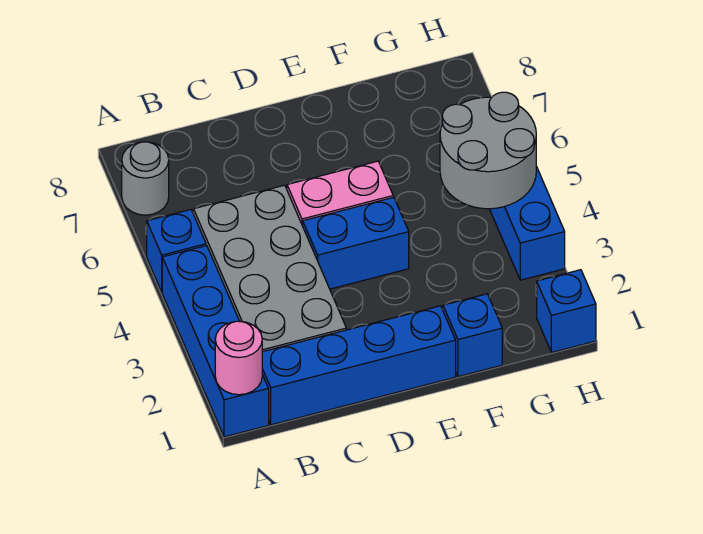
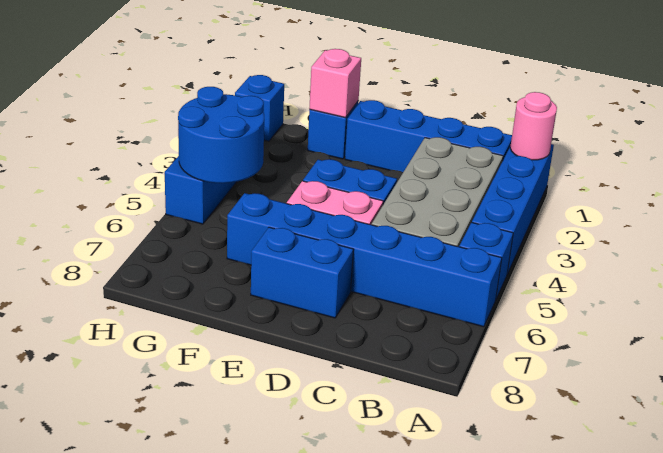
none -> blue brick A6:F6 level 1
grey round brick A7 level 1 -> none
none -> blue brick D7:E7 level 1
none -> pink brick F1 level 2
grey round brick G4:H5 level 2 -> blue round brick G4:H5 level 2

